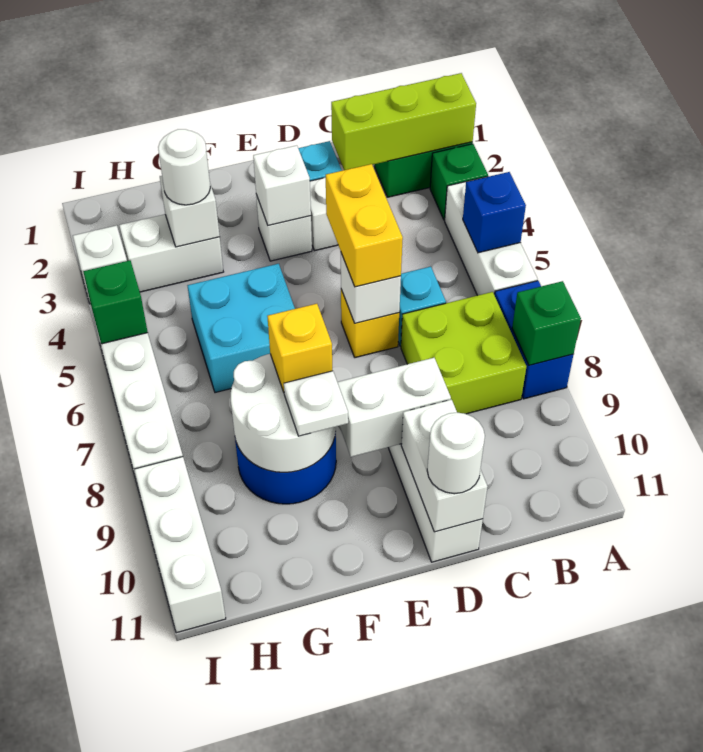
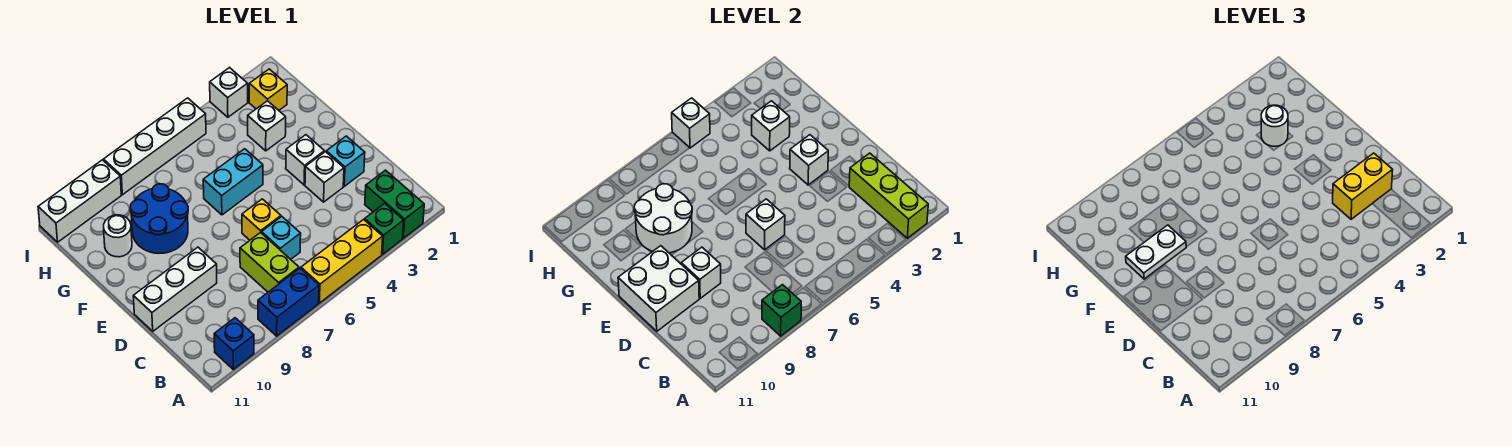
white brick A4:A6 level 1 -> yellow brick A4:A6 level 1
blue brick A5 level 2 -> blue brick A10 level 1
lime brick B7:C8 level 1 -> lime brick B7:C7 level 1
yellow brick D5:D6 level 3 -> yellow brick C2:C3 level 3
white brick D9:E9 level 2 -> white brick D9 level 2
white brick D10:D11 level 2 -> white brick D10:E11 level 2
white round brick D11 level 3 -> white round brick G10 level 1
cyan brick F5:G6 level 1 -> cyan brick F5:F6 level 1
yellow brick F8 level 3 -> yellow brick H2 level 1
white plate F9 level 3 -> white plate F9:F10 level 3
white brick G3:H3 level 1 -> white brick G3 level 1
green brick I5 level 2 -> white brick I5 level 2

